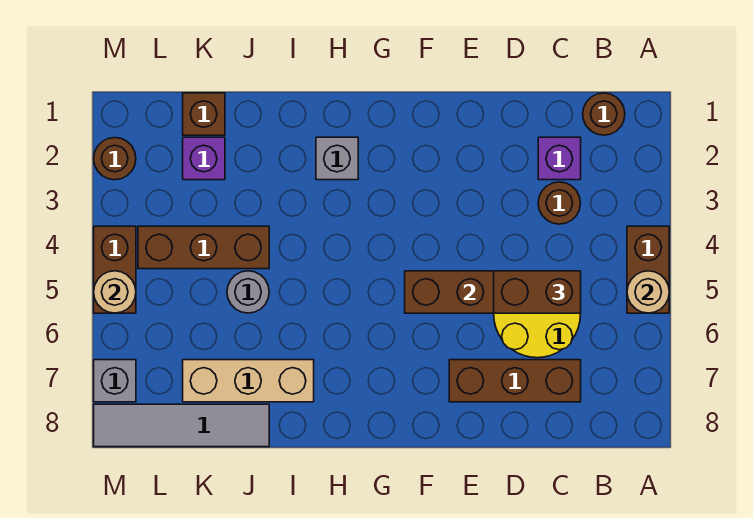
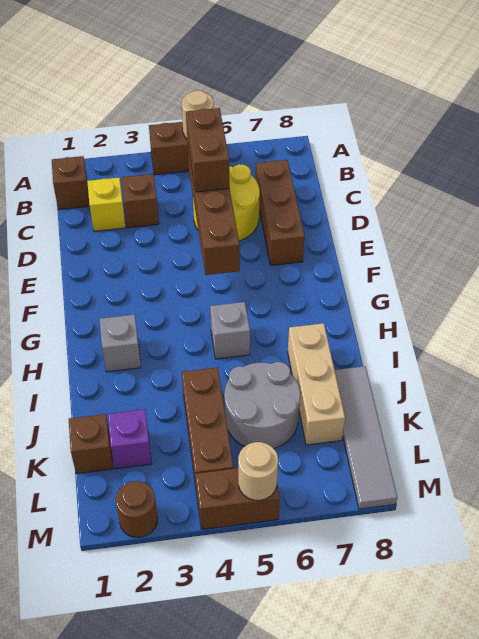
brown round brick B1 level 1 -> brown brick B1 level 1
purple brick C2 level 1 -> yellow brick C2 level 1
brown round brick C3 level 1 -> brown brick C3 level 1
grey round brick J5 level 1 -> grey round brick J5:K6 level 1
grey brick M7 level 1 -> grey brick H5 level 1

